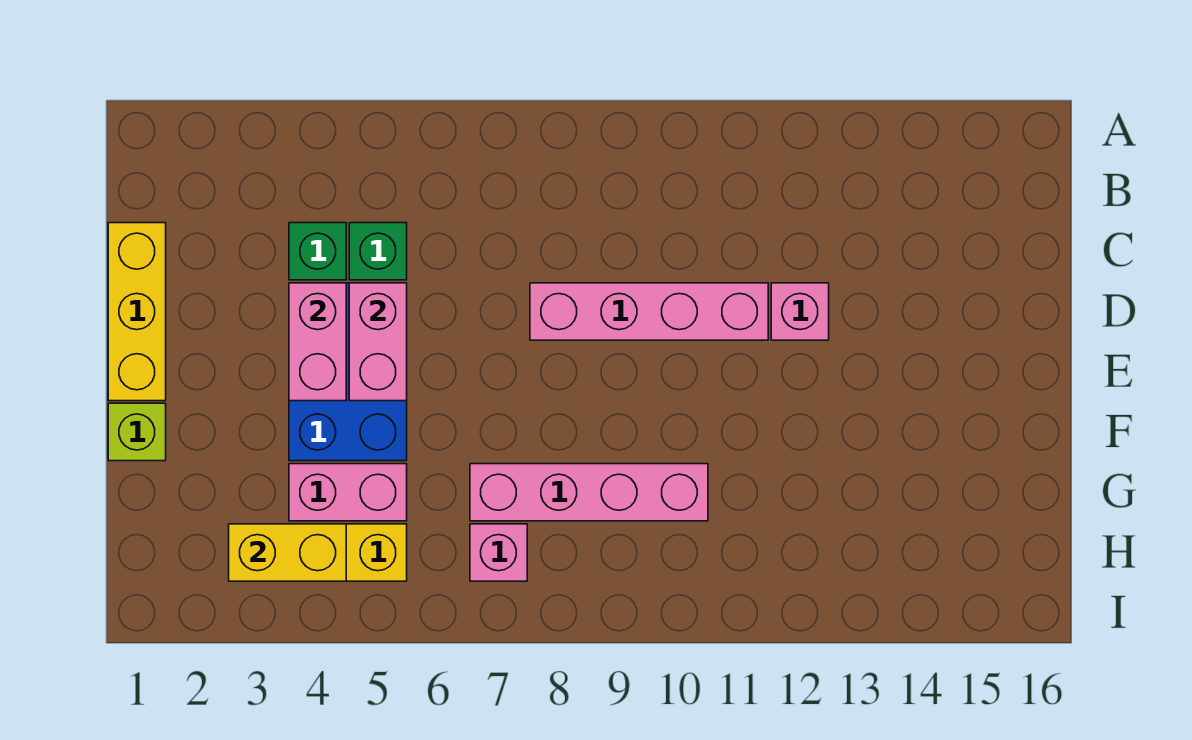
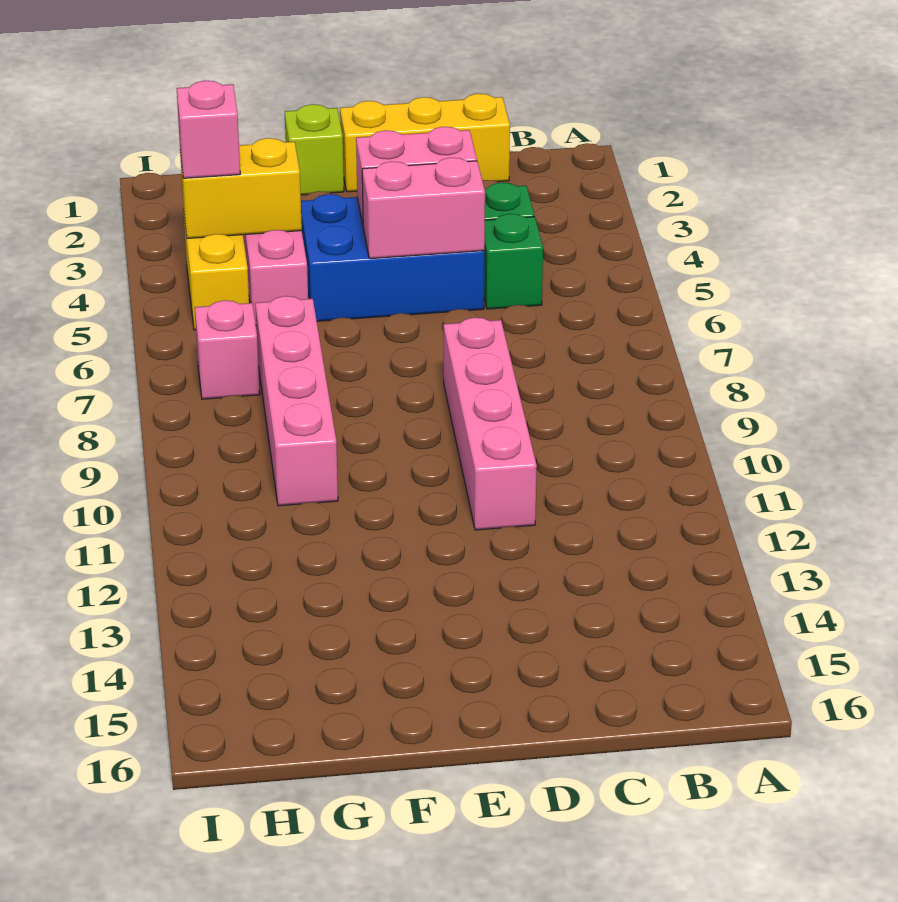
pink brick D12 level 1 -> pink brick H4 level 3
yellow brick H3:H4 level 2 -> yellow brick G4:H4 level 2

